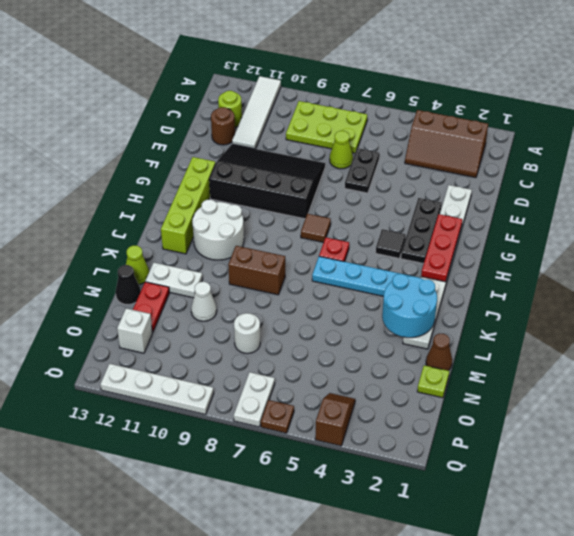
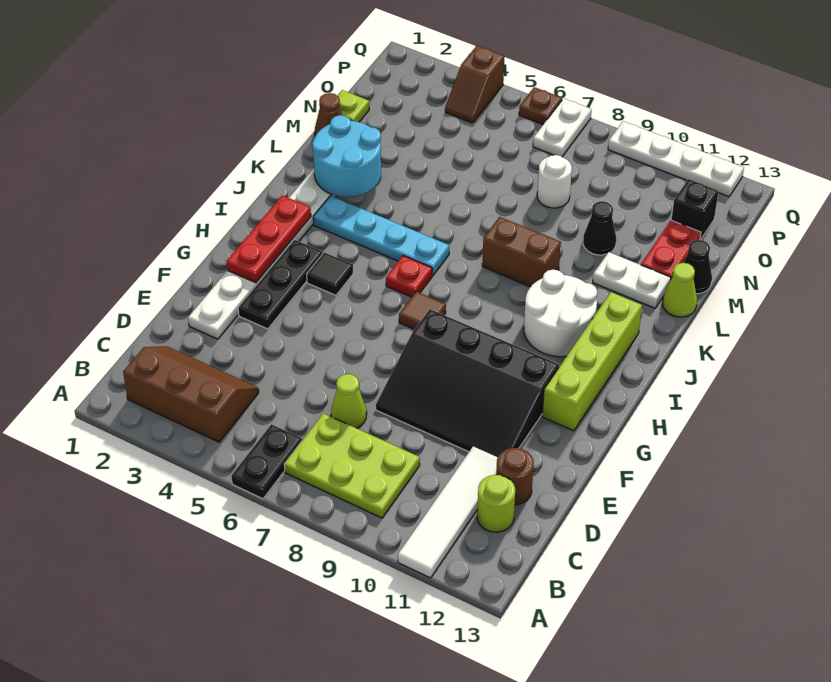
black plate D6:E6 level 1 -> black plate A6:B6 level 1
white cone M10 level 1 -> black cone M10 level 1
white brick O12 level 1 -> black brick O12 level 1

